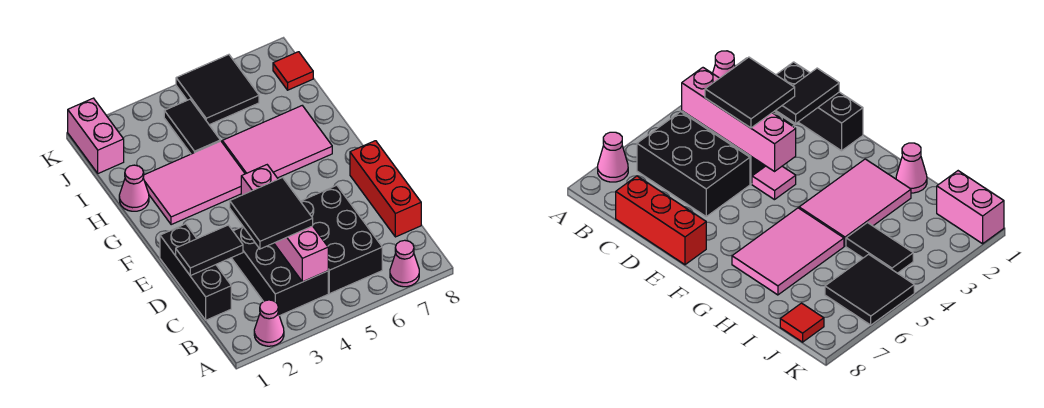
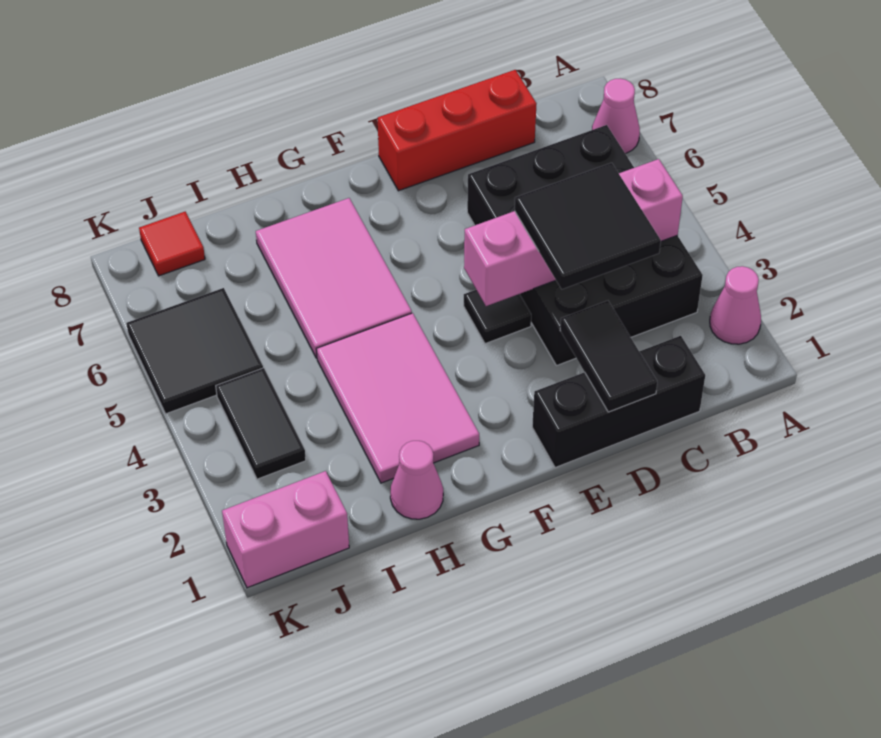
pink tile E4 level 1 -> black tile E4 level 1
black tile I4:J4 level 1 -> black tile J3:J4 level 1

